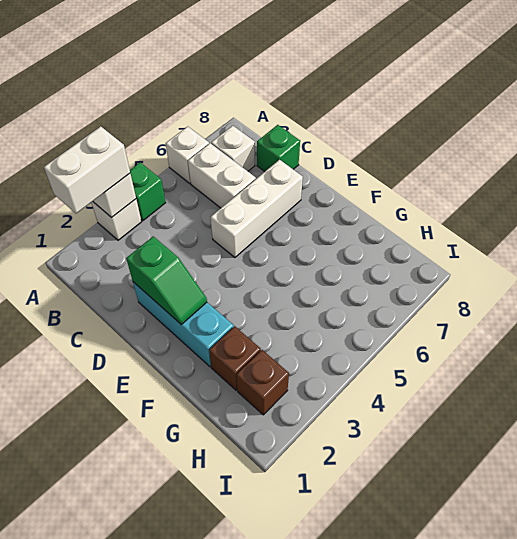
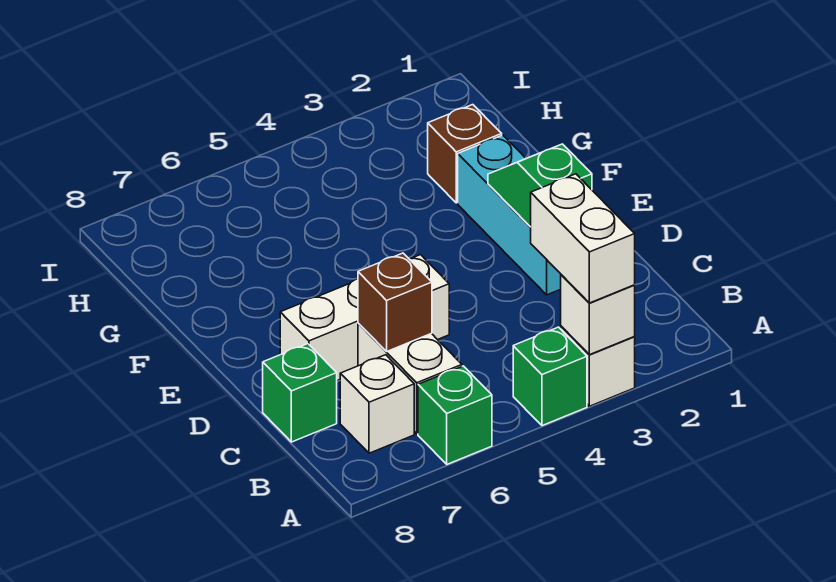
white brick A2:A3 level 3 -> white brick A3:B3 level 3
white brick A6 level 1 -> green brick A6 level 1
brown brick H2 level 1 -> brown brick C6 level 2

